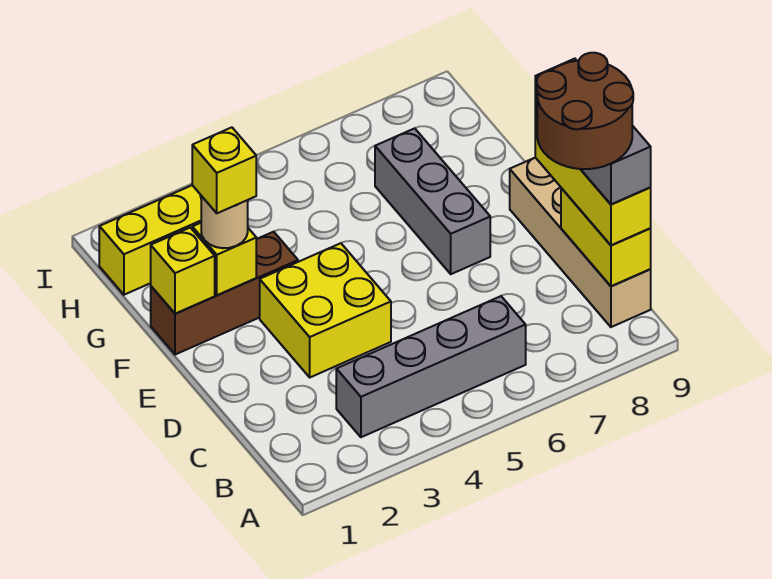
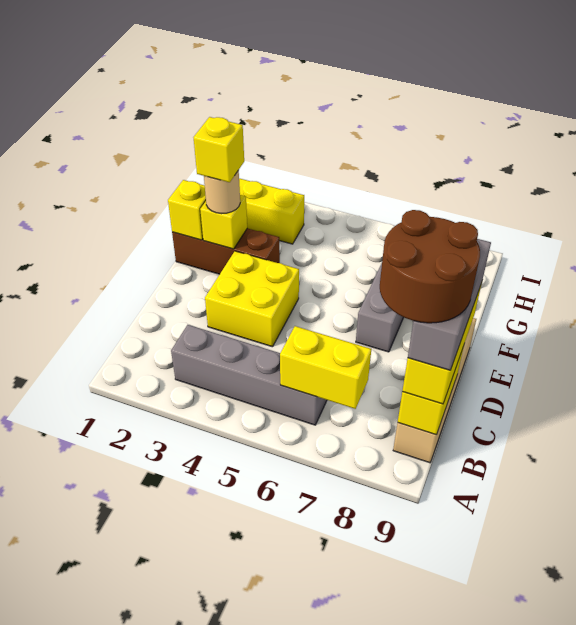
none -> yellow brick B6:B7 level 2

